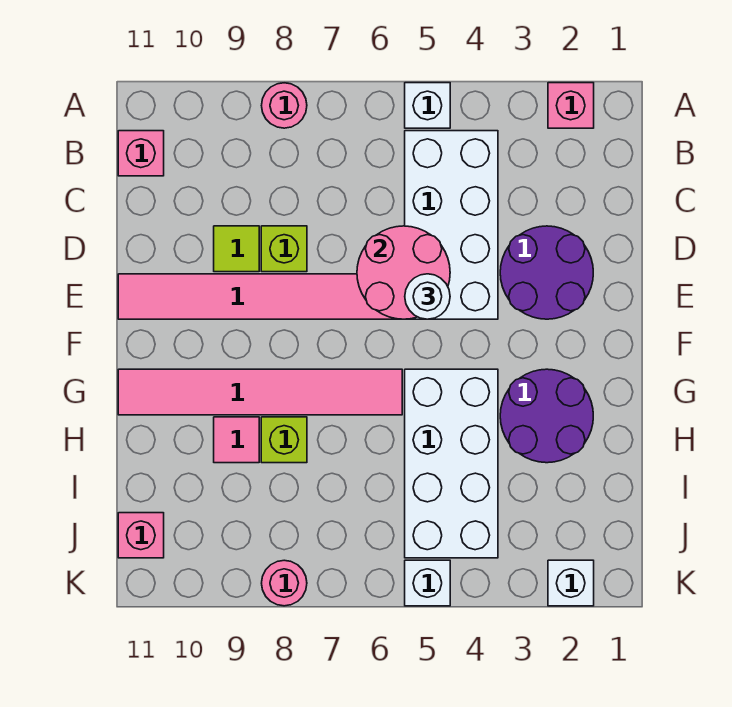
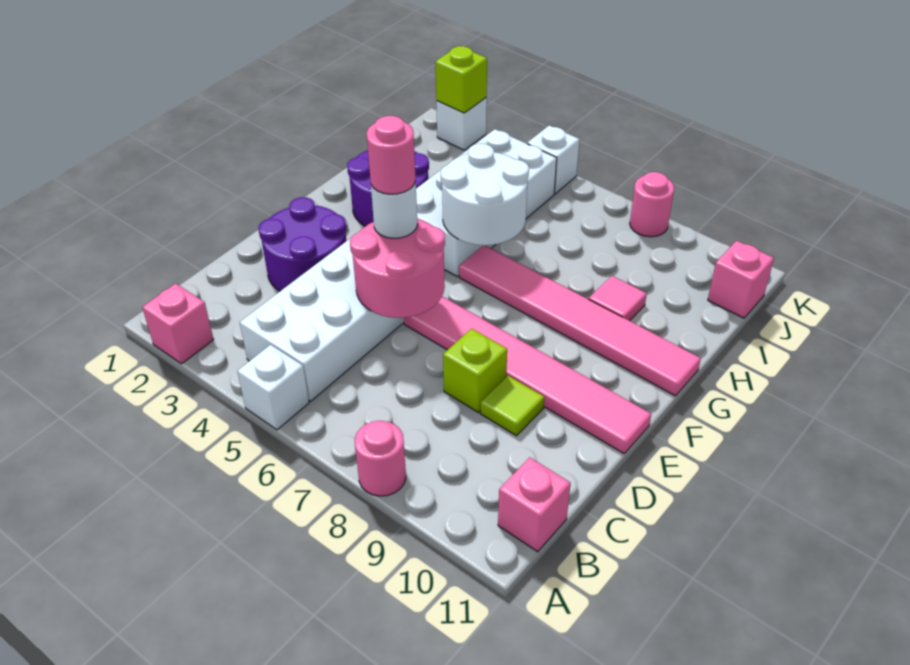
none -> pink round brick E5 level 4
none -> white round brick G5:H6 level 2
lime brick H8 level 1 -> lime brick K2 level 2

